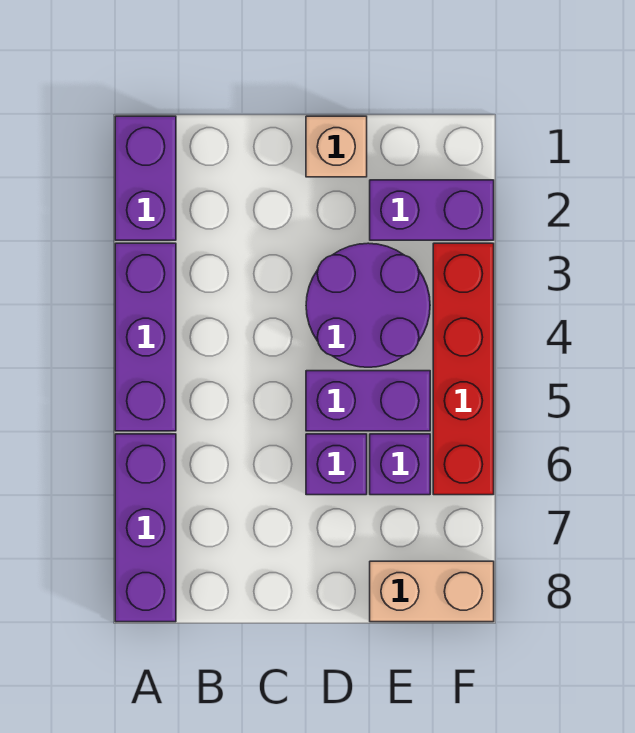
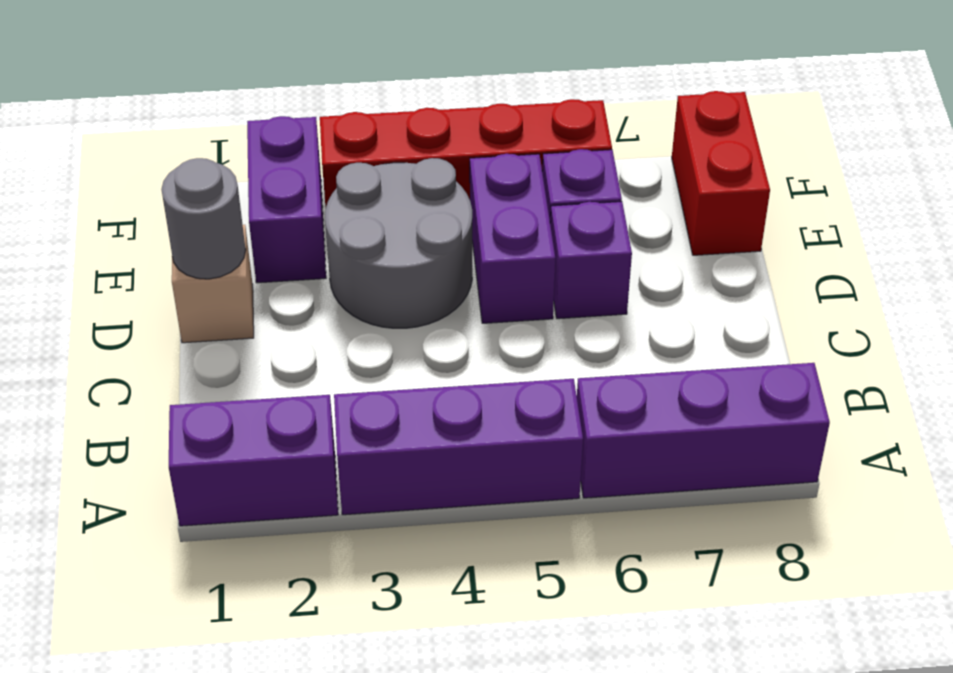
none -> grey round brick D1 level 2
purple round brick D3:E4 level 1 -> grey round brick D3:E4 level 1
tan brick E8:F8 level 1 -> red brick E8:F8 level 1

